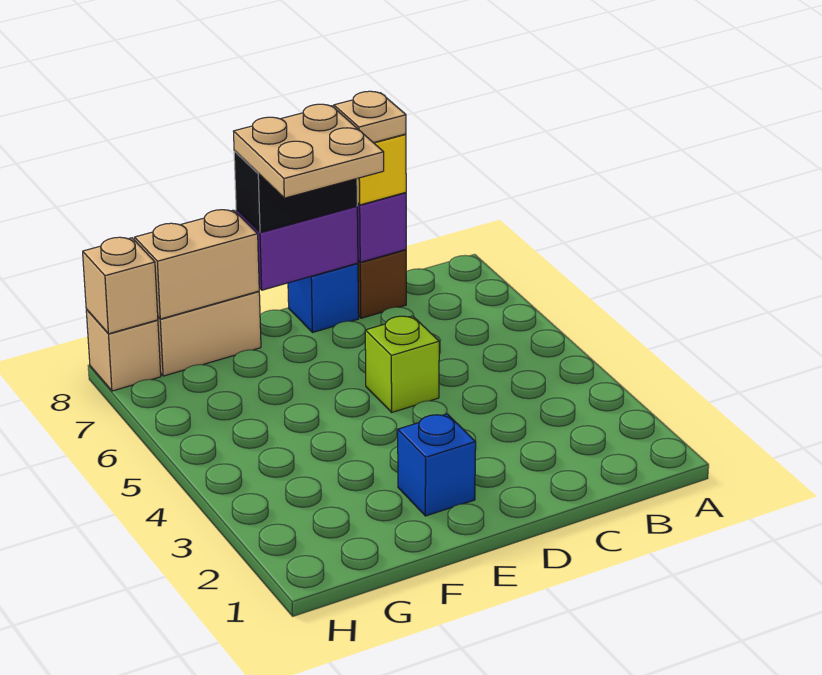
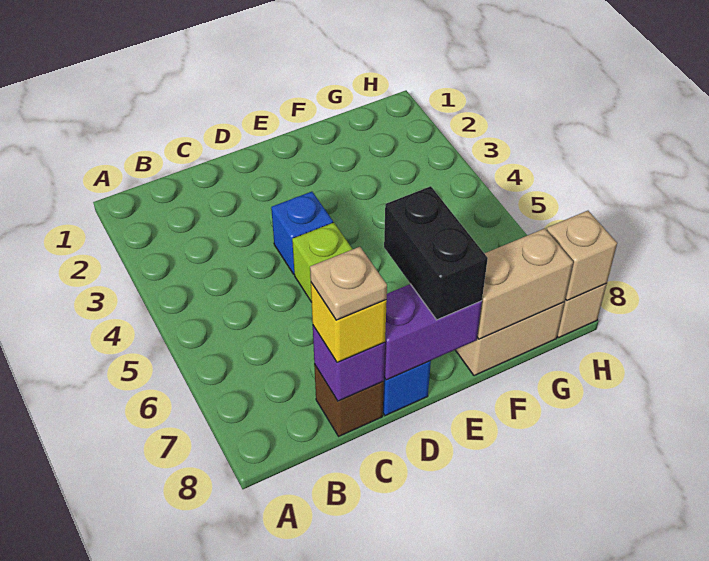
tan plate D7:E8 level 4 -> none
black brick D8:E8 level 3 -> black brick E7:E8 level 3
blue brick E2 level 1 -> blue brick D4 level 1

